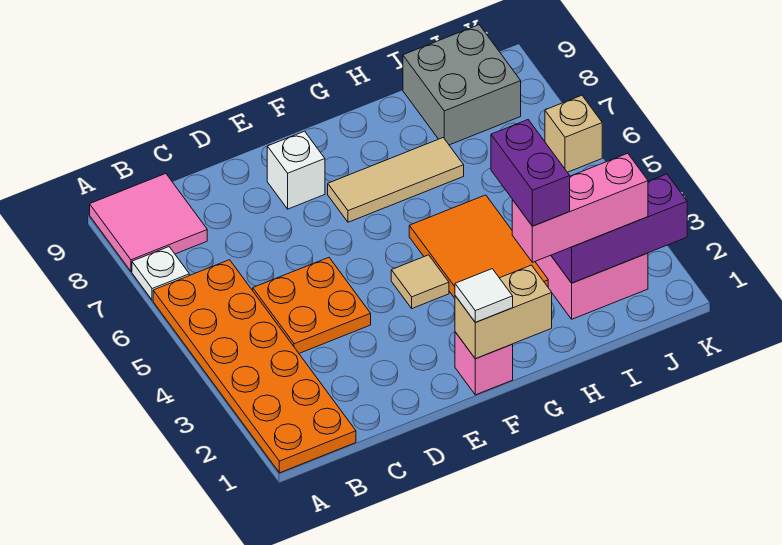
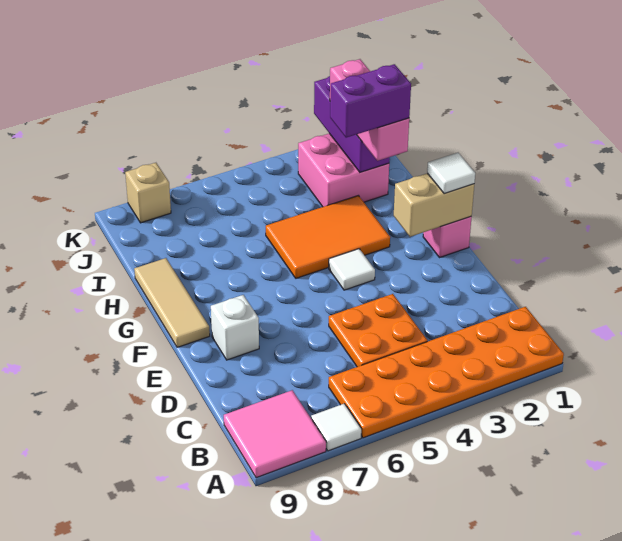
white plate A7 level 1 -> white tile A7 level 1
tan brick F1:G1 level 2 -> tan brick F1:F2 level 2
tan tile F4 level 1 -> white tile F4 level 1
tan tile F7:H7 level 1 -> tan tile F9:H9 level 1
grey brick I8:J9 level 1 -> none
tan brick K6 level 1 -> tan brick K8 level 1

